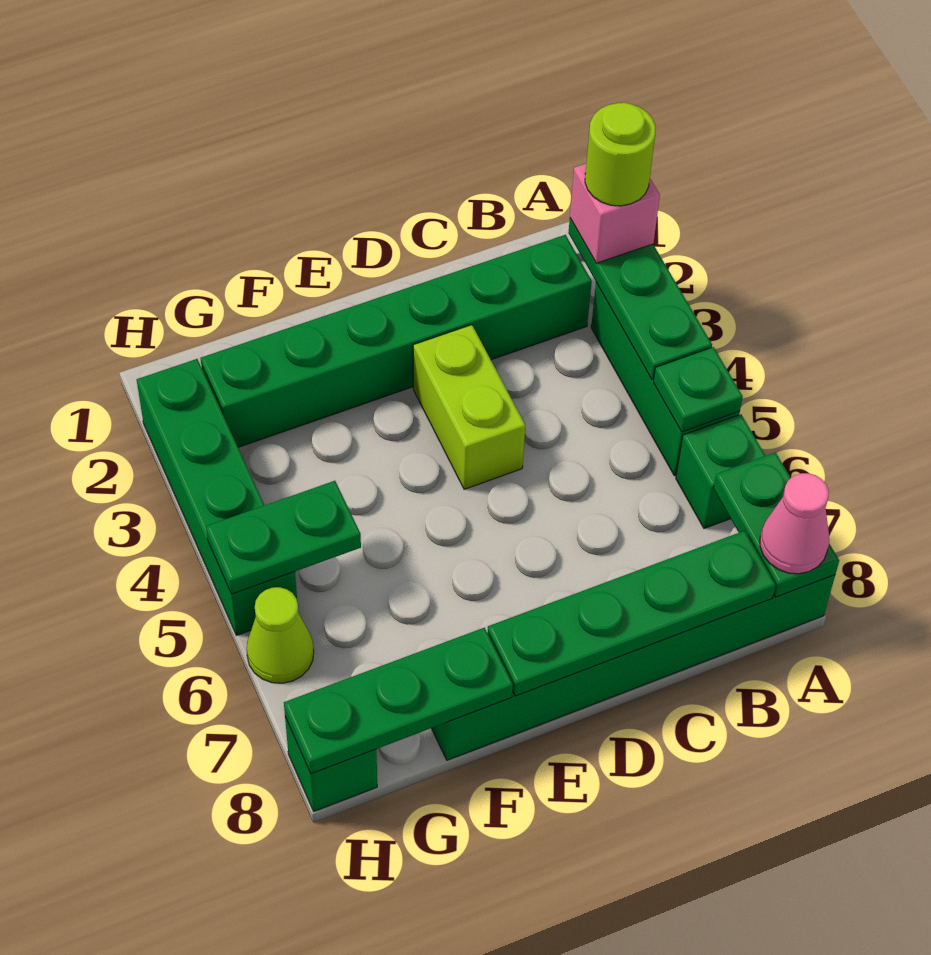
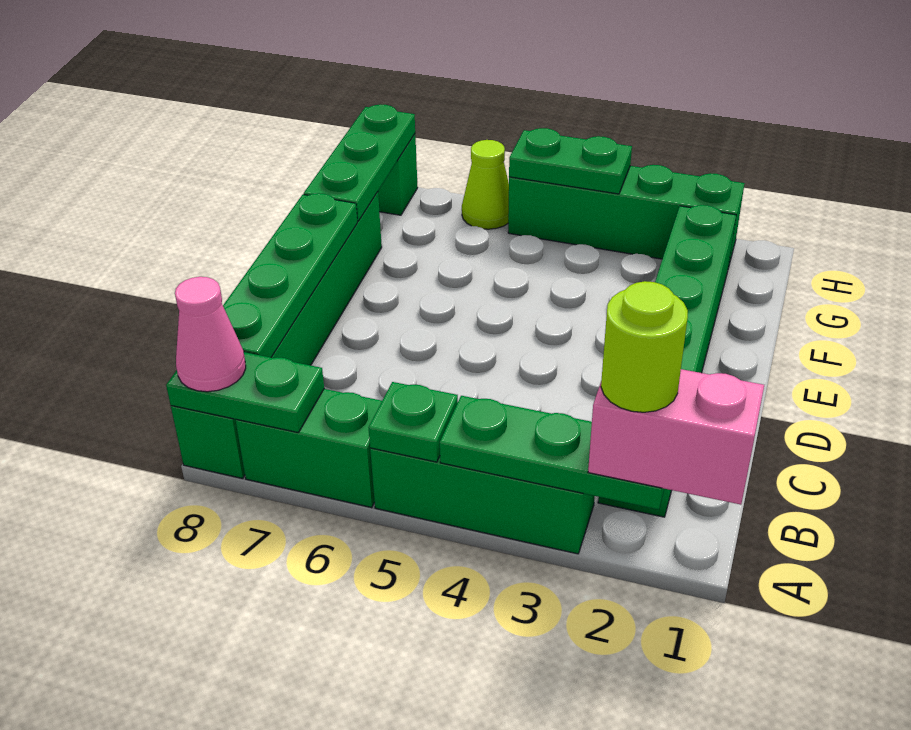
pink brick A2 level 3 -> pink brick A1:A2 level 3
green brick A6 level 1 -> green brick A6:A7 level 1
lime brick D3:D4 level 1 -> none
green plate G5:H5 level 2 -> green plate H4:H5 level 2

